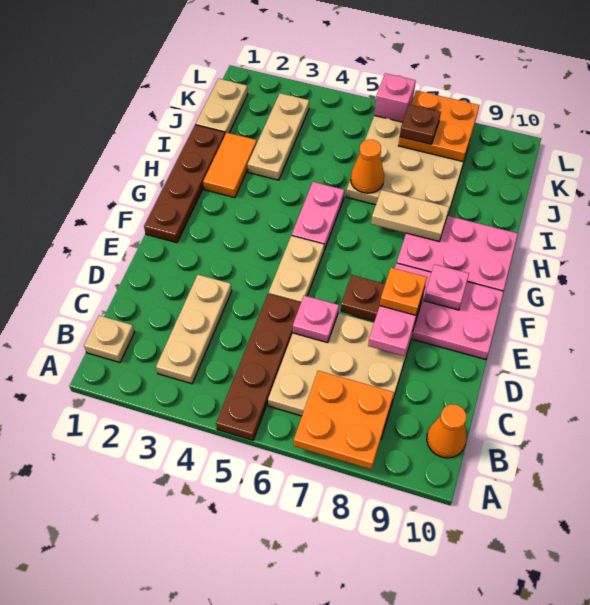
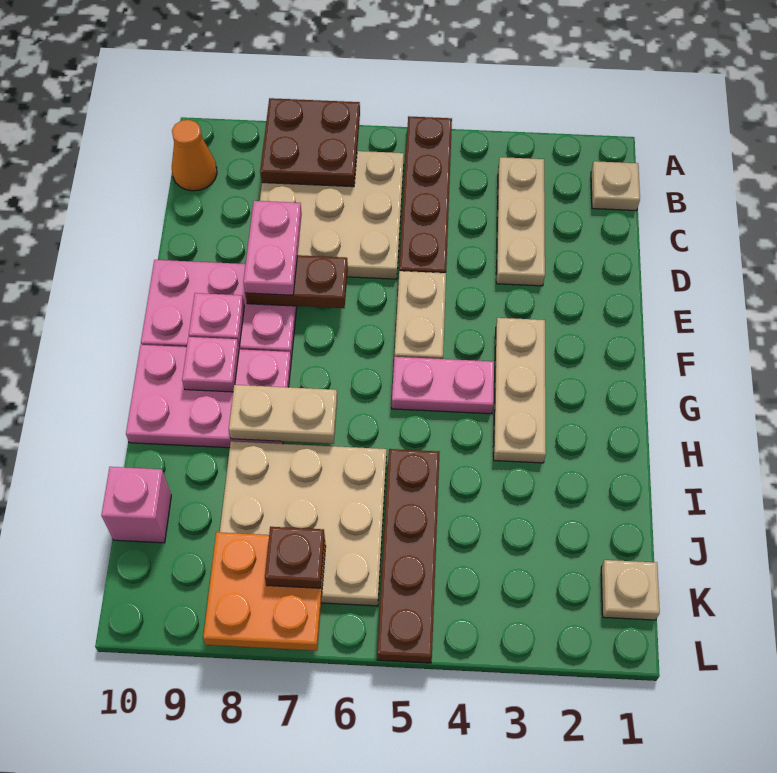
orange plate A7:B8 level 2 -> brown plate A7:B8 level 2
pink plate D6 level 2 -> pink plate G9 level 2
orange plate E8 level 4 -> none
brown plate F1:I1 level 1 -> brown plate I5:L5 level 1
pink plate G5:H5 level 1 -> pink plate G4:G5 level 1
orange tile H2:I2 level 1 -> none
tan plate I3:K3 level 1 -> tan plate F3:H3 level 1
orange cone I6 level 2 -> none
tan plate J1:K1 level 1 -> tan plate K1 level 1
pink brick L6 level 1 -> pink brick J10 level 1

